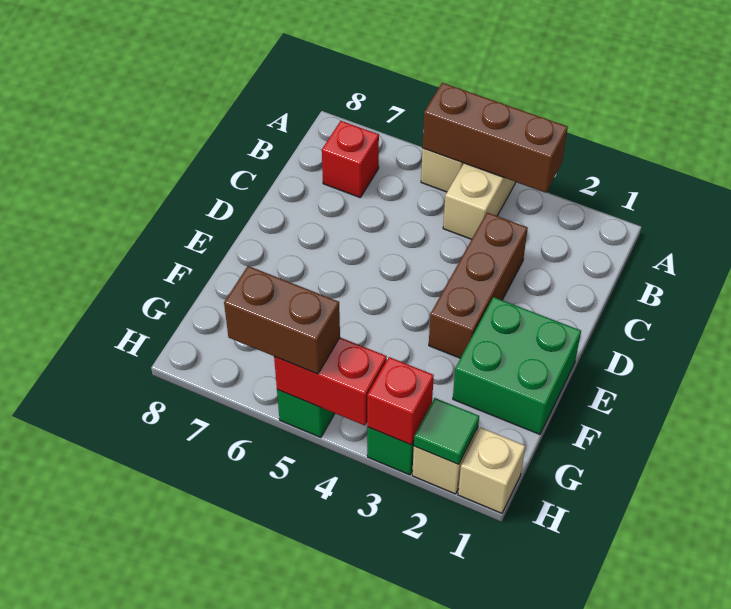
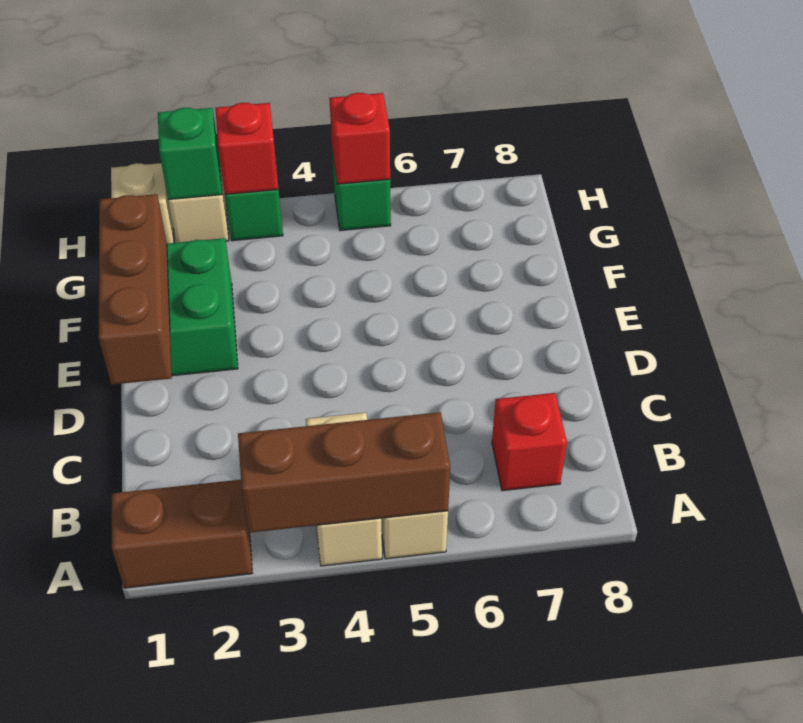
brown brick C3:E3 level 1 -> brown brick D1:F1 level 2
green tile H2 level 2 -> green brick H2 level 2
red brick H4:H5 level 2 -> red brick H5 level 2
brown brick H5:H6 level 3 -> brown brick A1:A2 level 1

